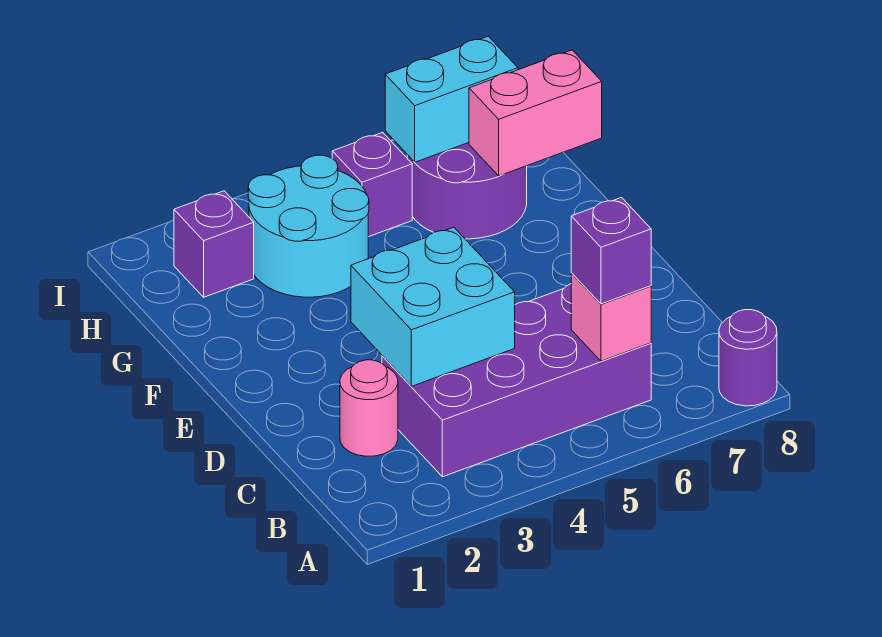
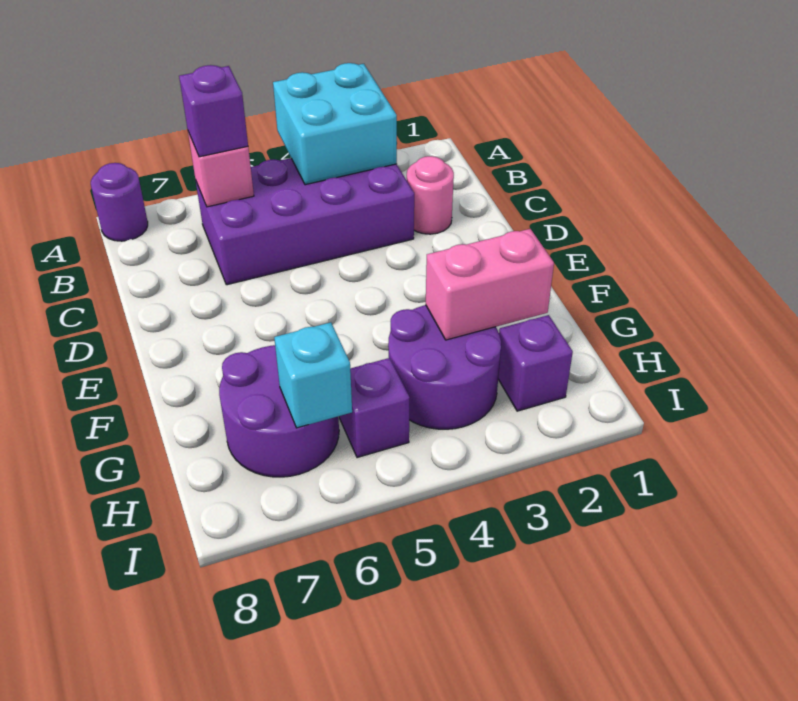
cyan brick C3:D4 level 2 -> cyan brick A3:B4 level 2
cyan round brick G3:H4 level 1 -> purple round brick G3:H4 level 1
pink brick G7:G8 level 2 -> pink brick G2:G3 level 2
cyan brick H6:H7 level 2 -> cyan brick H6 level 2

